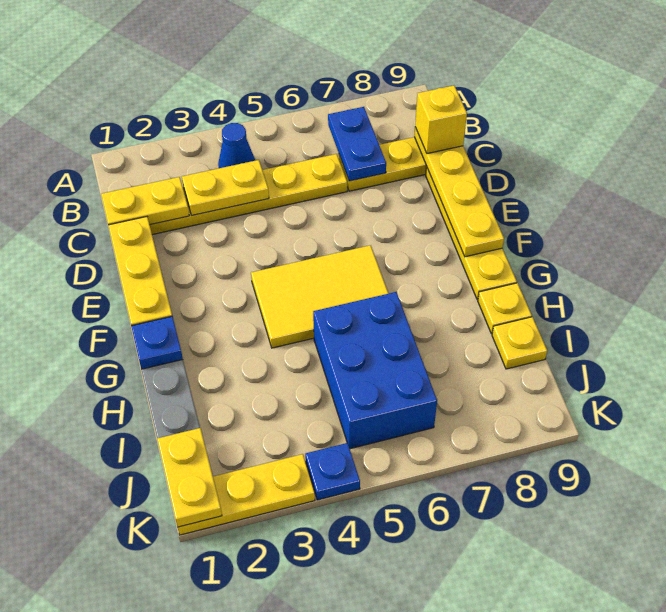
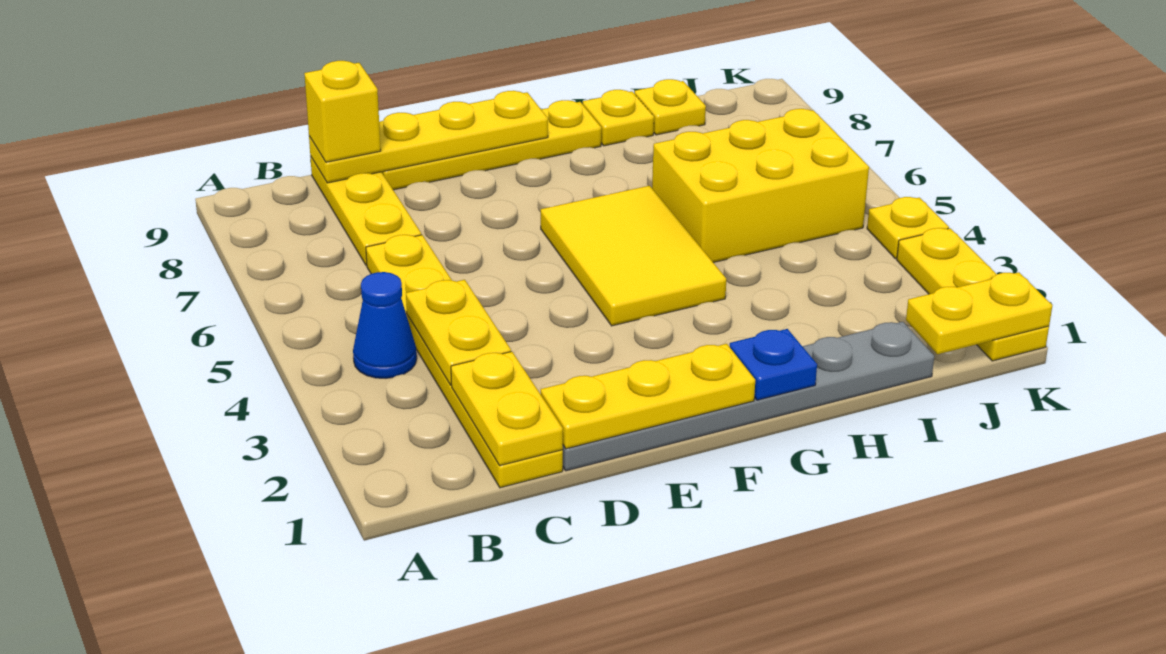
blue plate B7:C7 level 2 -> none
blue brick H5:J6 level 1 -> yellow brick H5:J6 level 1
blue plate K4 level 1 -> yellow plate K4 level 1

